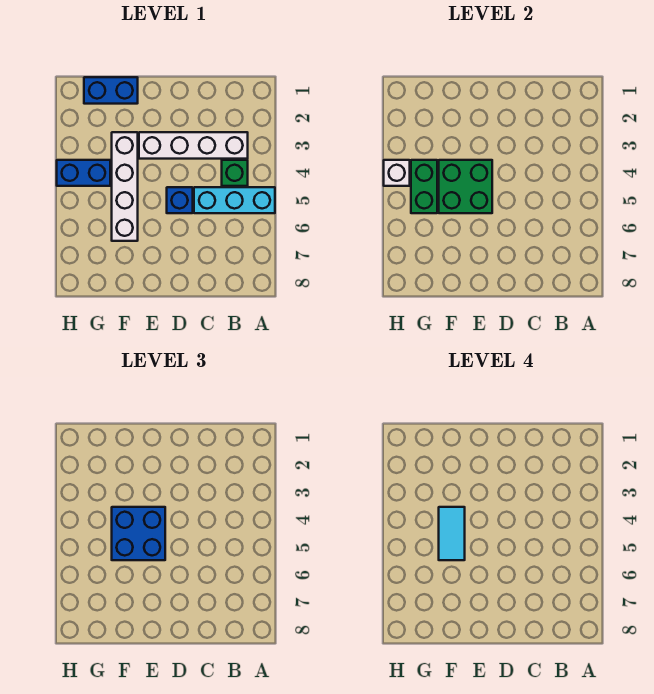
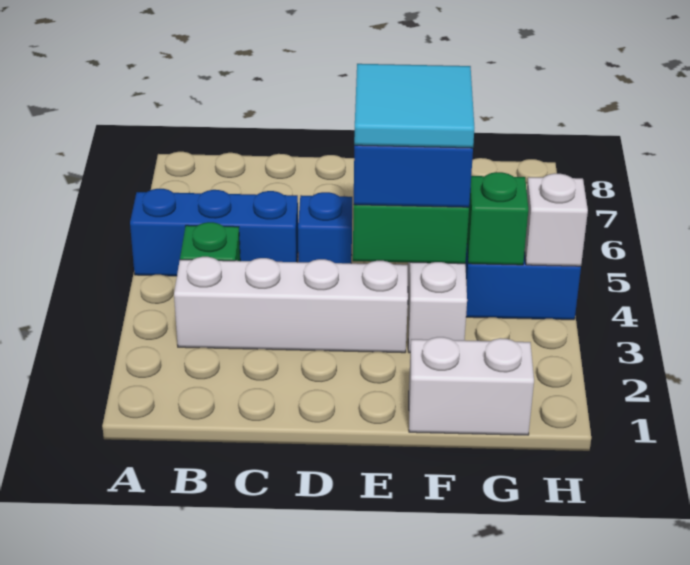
cyan brick A5:C5 level 1 -> blue brick A5:C5 level 1
blue brick F1:G1 level 1 -> white brick F1:G1 level 1
cyan tile F4:F5 level 4 -> cyan tile E4:F5 level 4
green brick G4:G5 level 2 -> green brick G4 level 2

